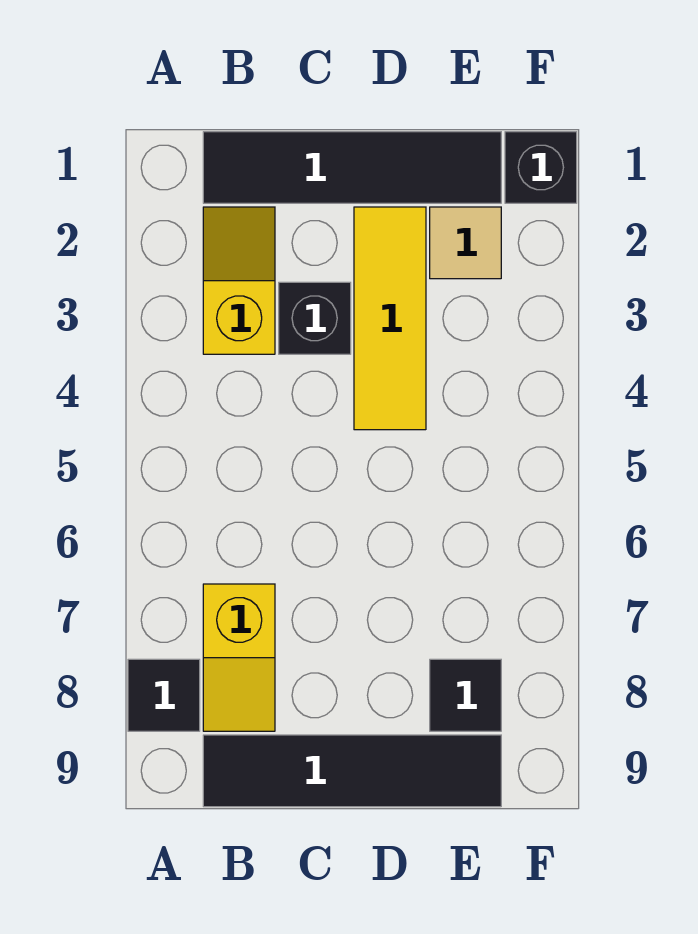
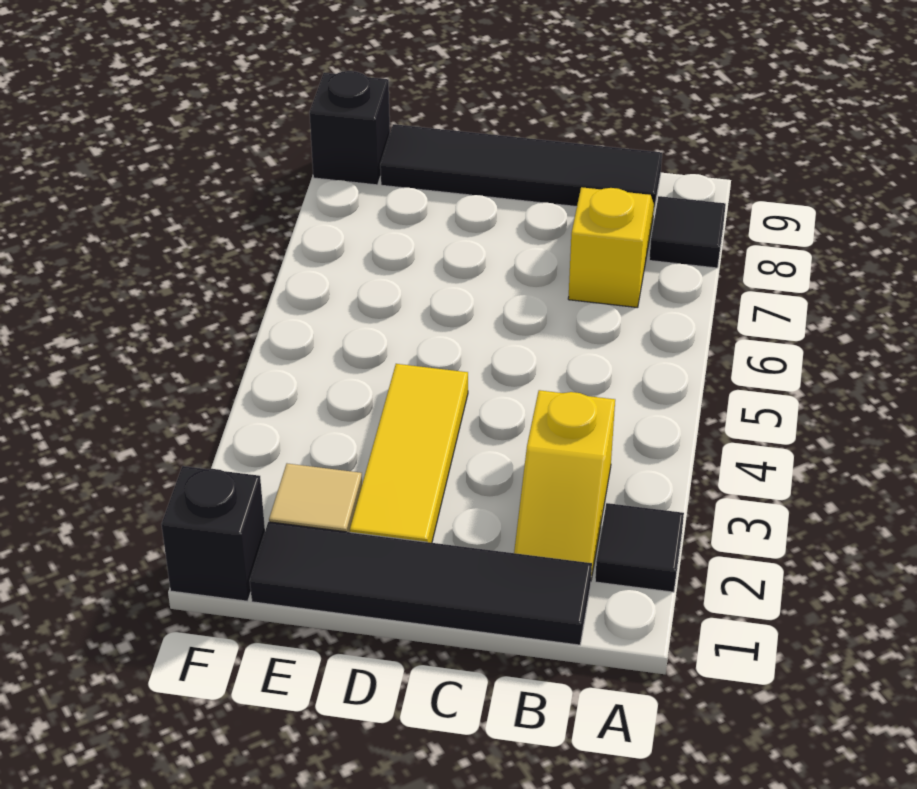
black brick C3 level 1 -> black brick F9 level 1
black tile E8 level 1 -> black tile A2 level 1

